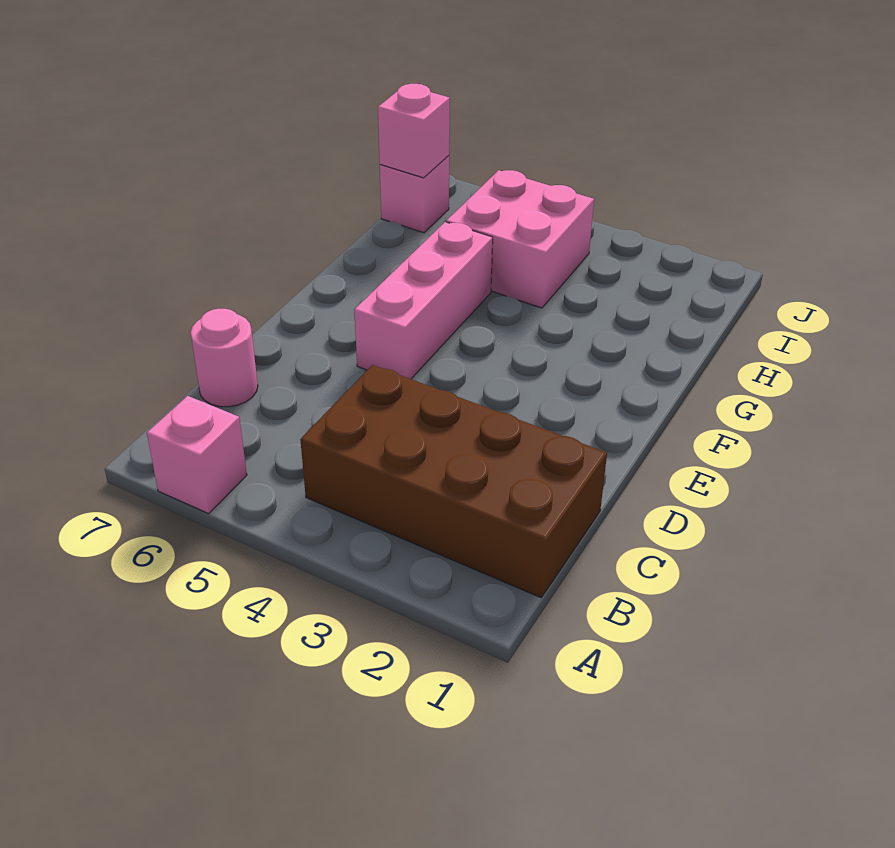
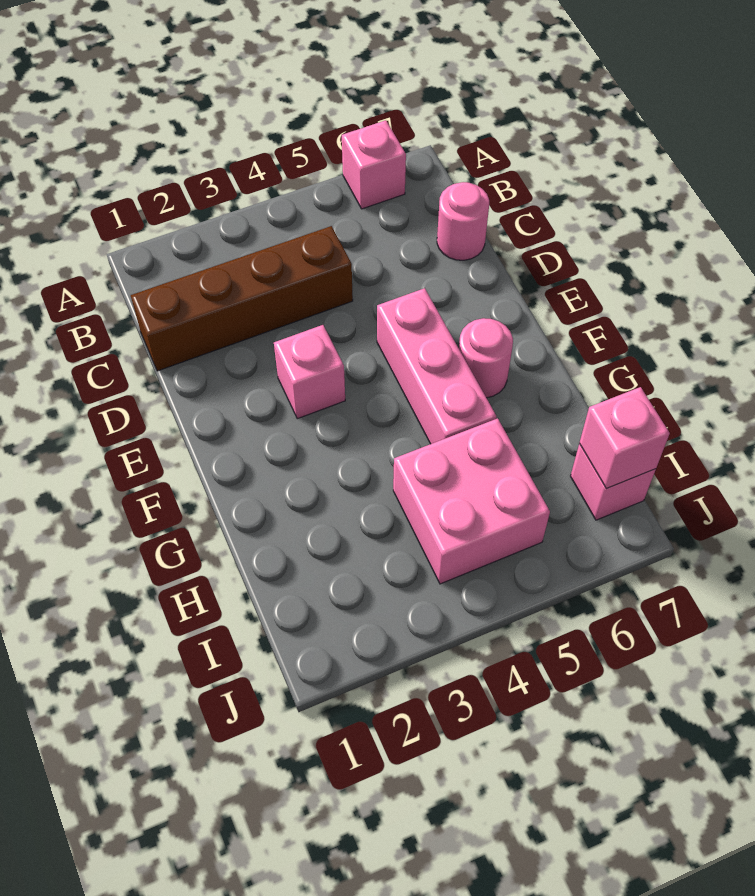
brown brick B1:C4 level 1 -> brown brick C1:C4 level 1
none -> pink brick E3 level 1
none -> pink round brick F6 level 1

